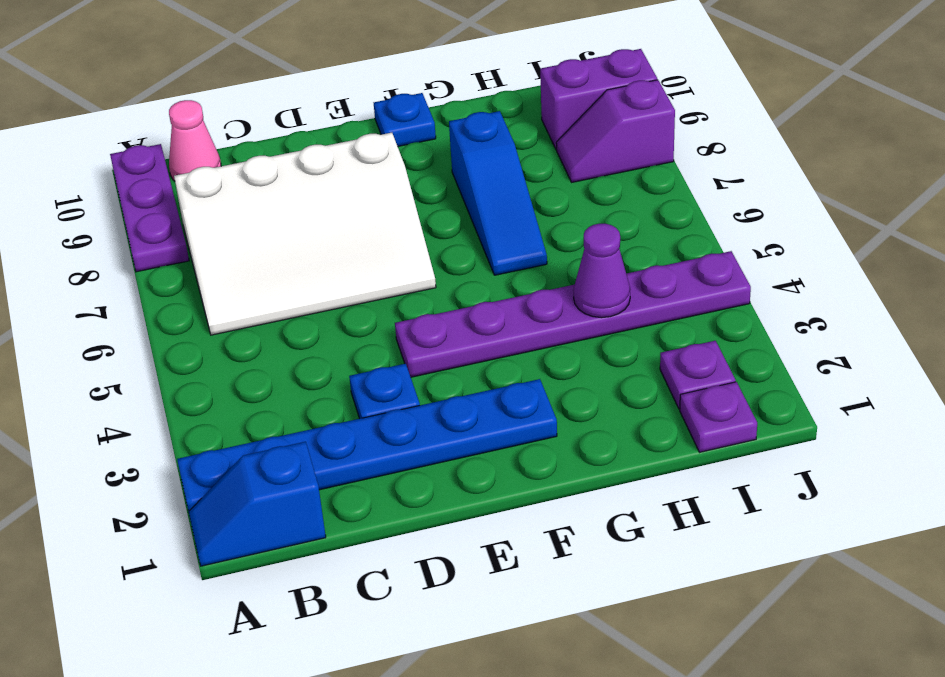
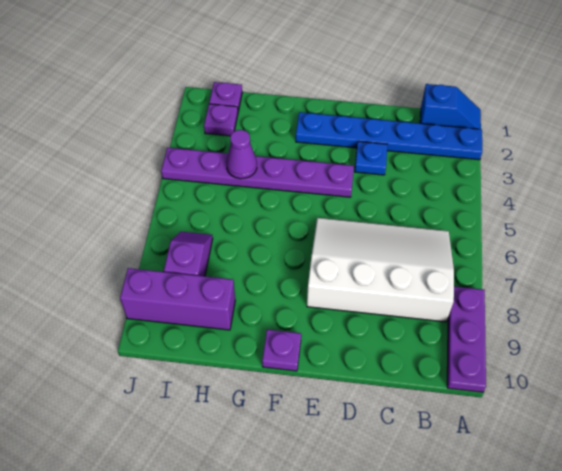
pink cone B10 level 1 -> none
blue plate F10 level 1 -> purple plate F10 level 1
blue slope G6:G8 level 1 top 8 -> none
purple slope I8:J8 level 1 top J -> purple slope I7:I8 level 1 top 8
purple brick I9:J9 level 1 -> purple brick H9:J9 level 1

